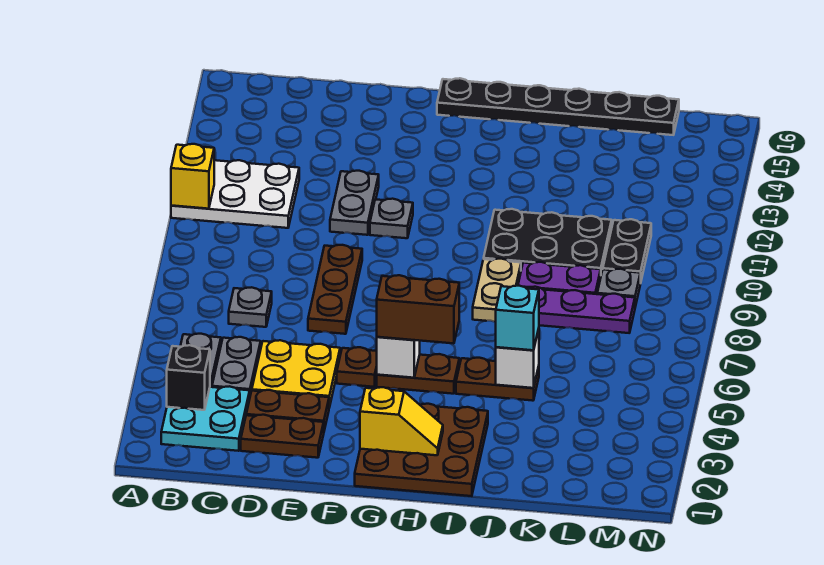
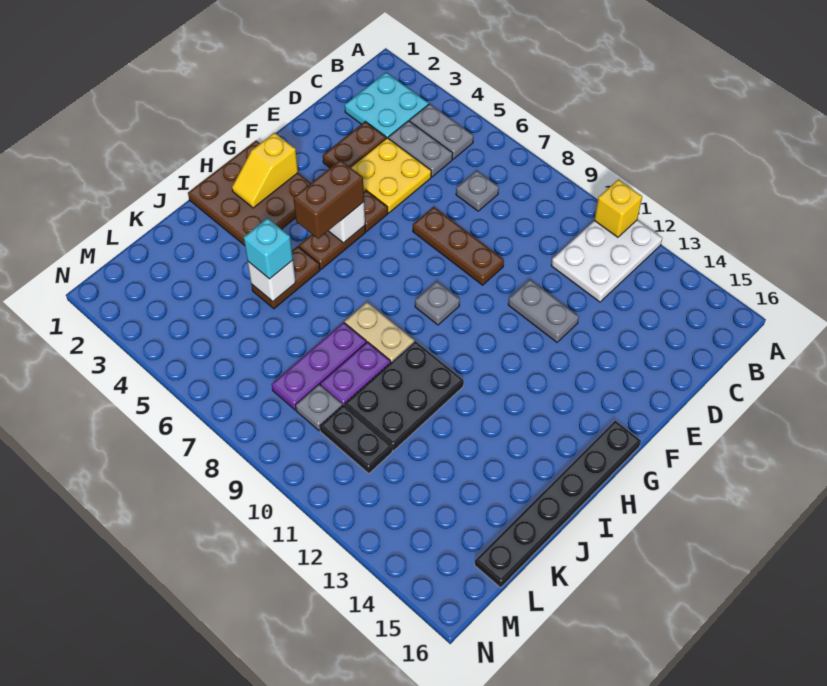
black brick B3 level 2 -> none
brown plate D2:E2 level 1 -> none
grey plate F11 level 1 -> grey plate G9 level 1

